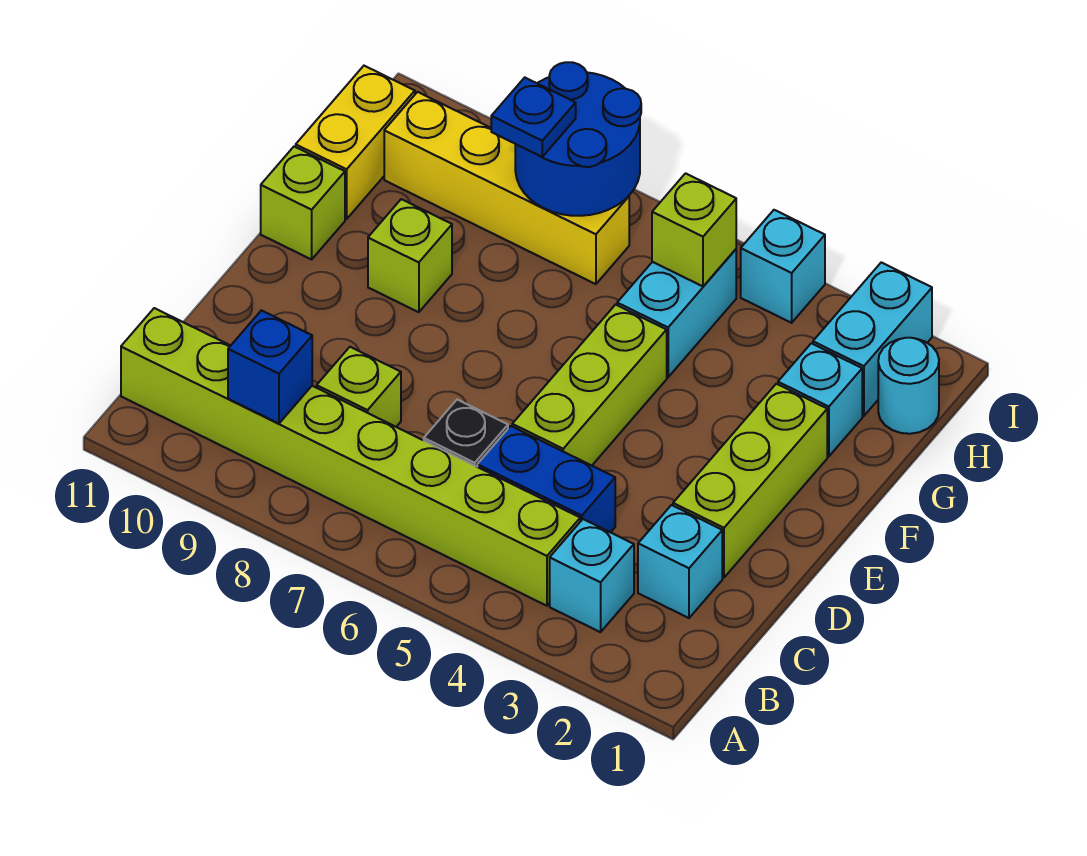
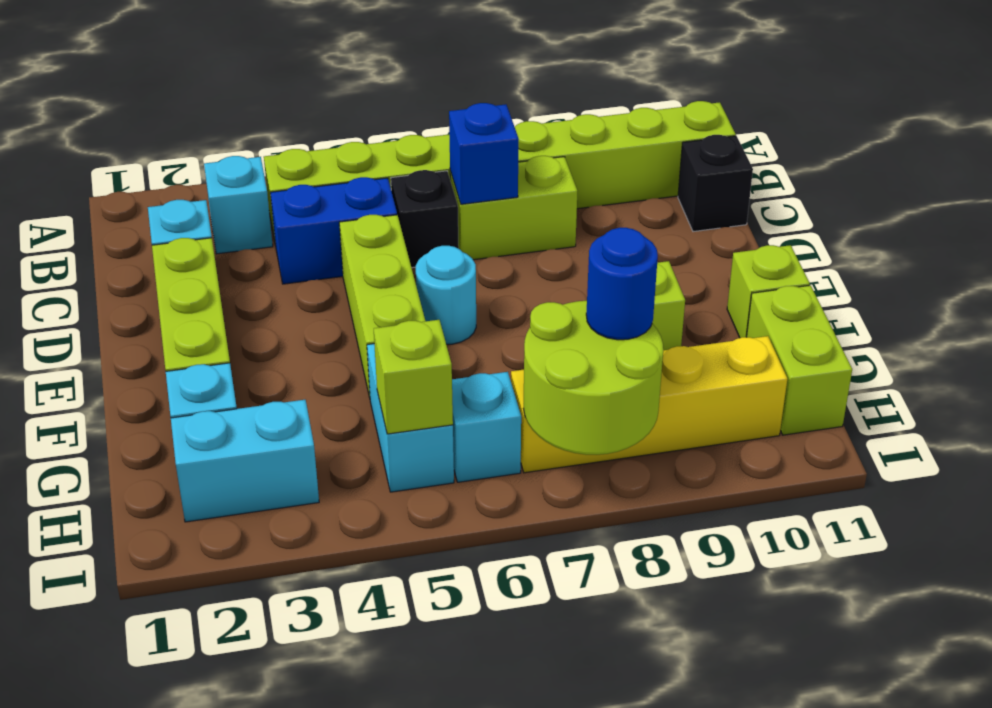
blue brick B9 level 2 -> blue brick C7 level 2
lime brick C8 level 1 -> lime brick C7:C8 level 1
none -> black brick C11 level 1
yellow brick G11:H11 level 1 -> lime brick G11:H11 level 1
cyan round brick H1 level 1 -> cyan round brick E6 level 1
cyan brick H2:I2 level 1 -> cyan brick H2:H3 level 1
blue round brick H7:I8 level 2 -> lime round brick H7:I8 level 2
blue plate H8 level 3 -> blue round brick H8 level 3
cyan brick I4 level 1 -> cyan brick H6 level 1

